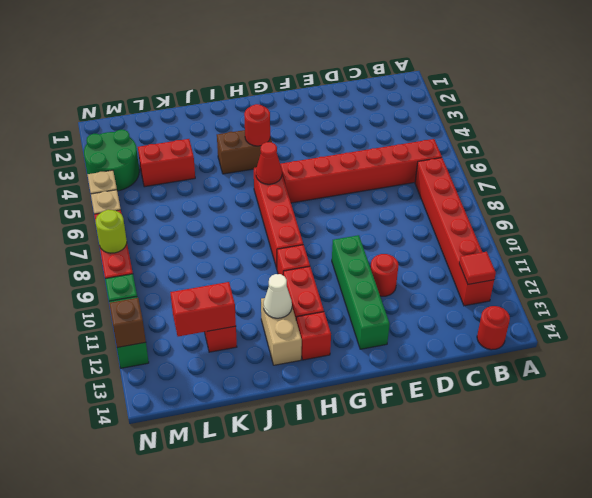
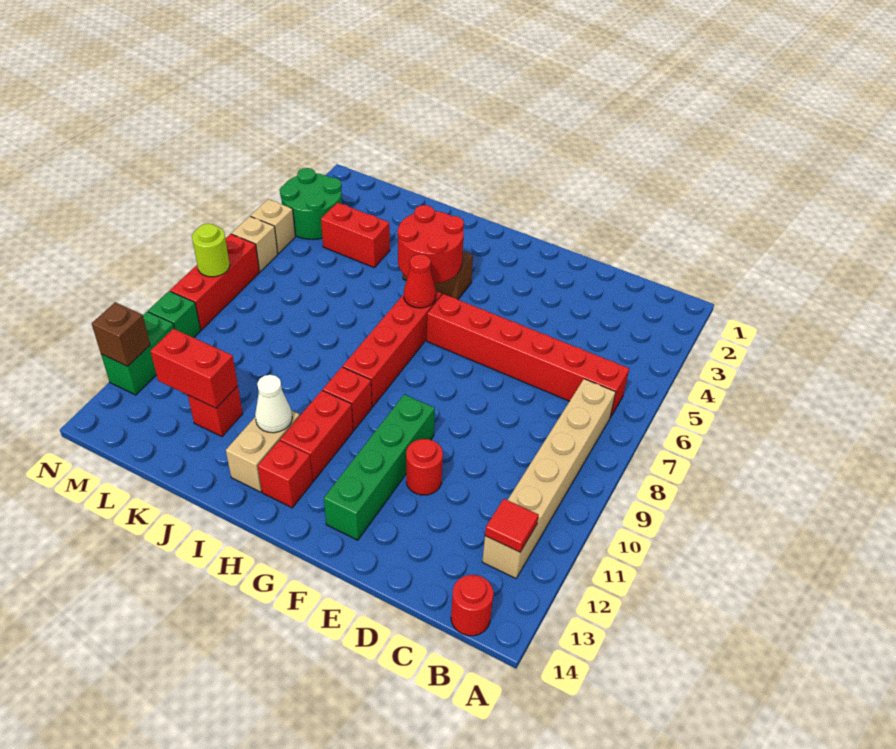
red brick B7:B12 level 1 -> tan brick B7:B12 level 1
red round brick H4 level 2 -> red round brick H4:I5 level 2

